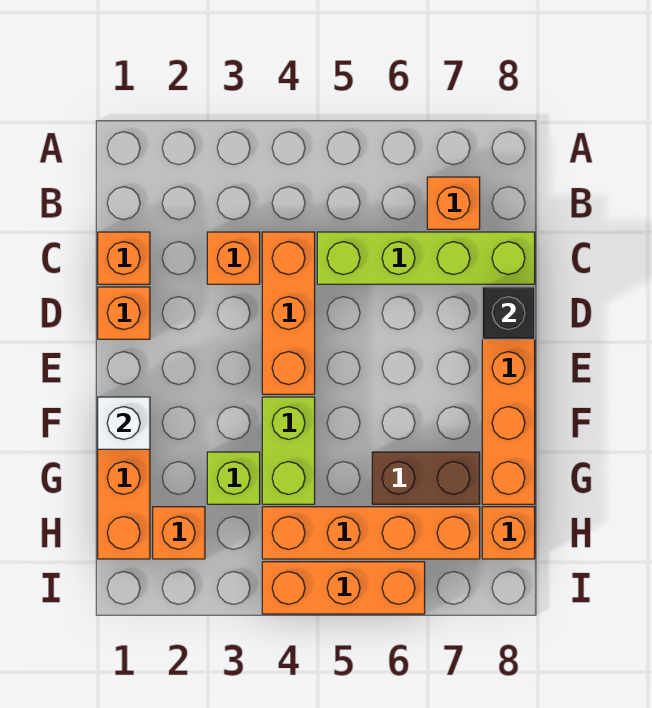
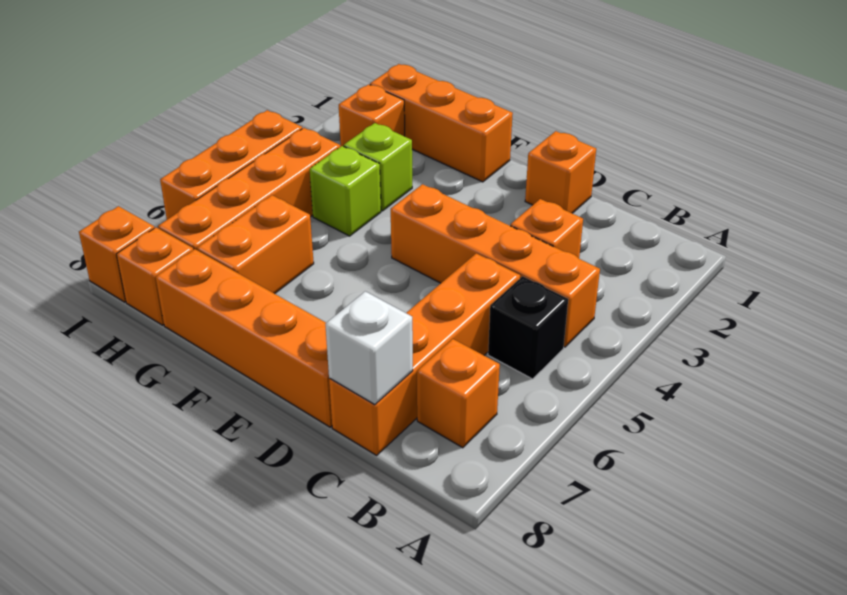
orange brick C1 level 1 -> orange brick I8 level 1
orange brick C4:E4 level 1 -> orange brick B4:E4 level 1
lime brick C5:C8 level 1 -> orange brick C5:C8 level 1
black brick D8 level 2 -> black brick B5 level 1
white brick F1 level 2 -> white brick C8 level 2
lime brick F4:G4 level 1 -> lime brick G4 level 1
brown brick G6:G7 level 1 -> orange brick G6:G7 level 1

